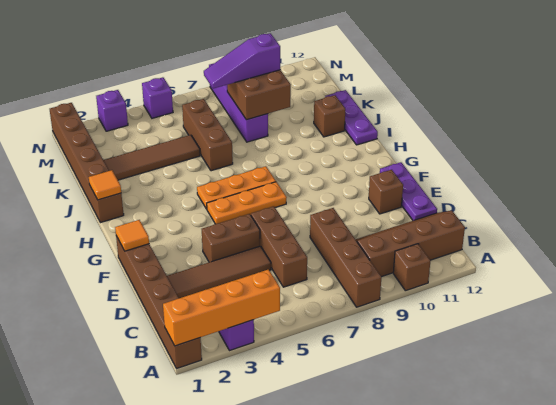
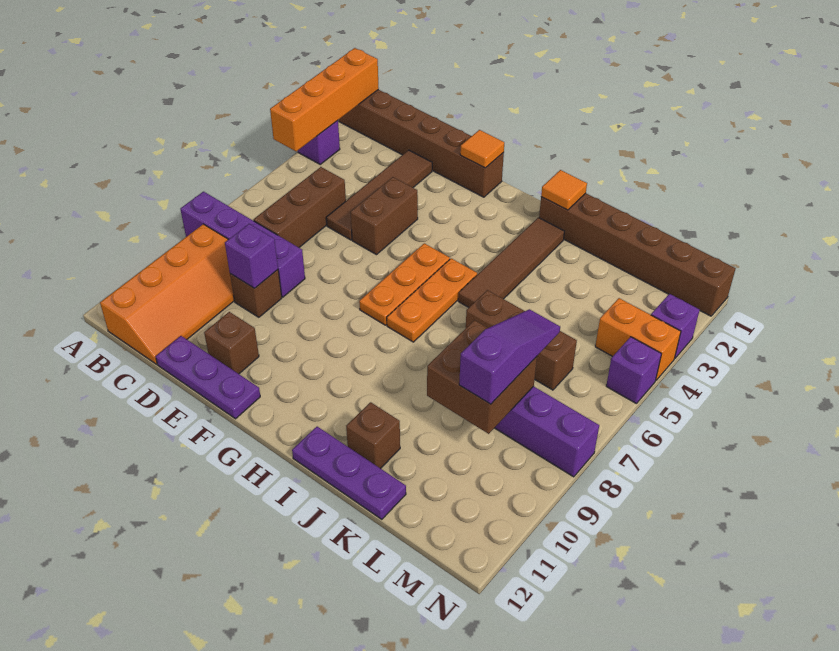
brown brick A8:D8 level 1 -> purple brick A8:D8 level 1
brown brick A10 level 1 -> brown brick D9 level 1
brown slope B9:C12 level 1 top B -> orange slope B9:C12 level 1 top B
brown brick C6:E6 level 1 -> brown brick C5:C7 level 1
none -> purple brick D9 level 2
brown tile K2:K5 level 1 -> brown tile I2:I5 level 1
none -> orange brick M4:N4 level 1

